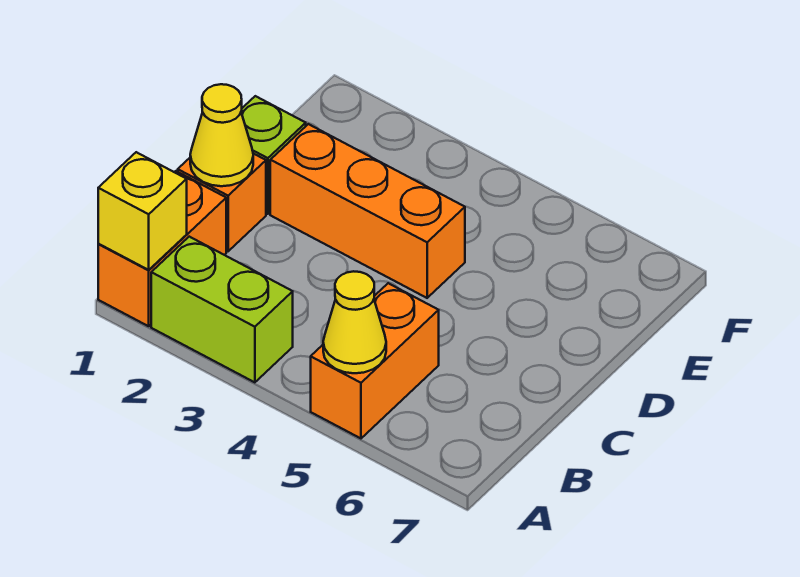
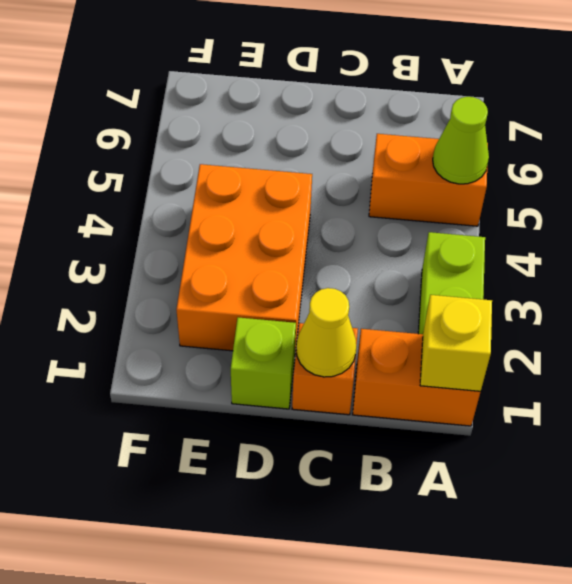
yellow cone A5 level 2 -> lime cone A5 level 2
orange brick D2:D4 level 1 -> orange brick D2:E4 level 1

